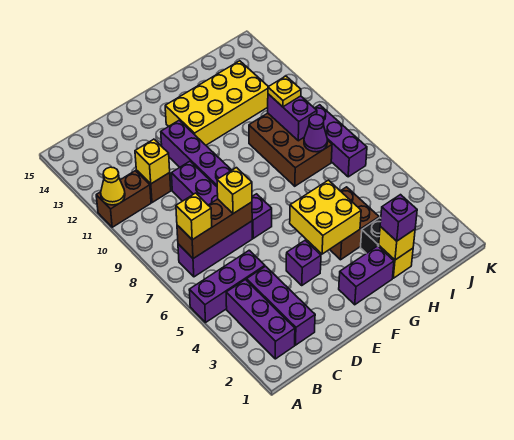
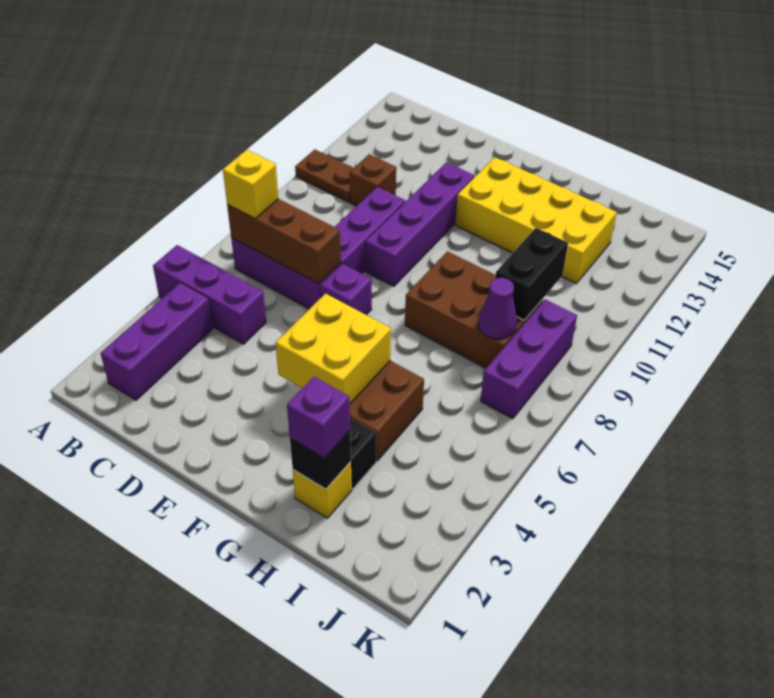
brown brick A11:B11 level 1 -> brown plate A11:B11 level 1
yellow cone A11 level 2 -> none
purple brick C2:C4 level 1 -> none
yellow brick C11 level 2 -> none
yellow brick D7 level 3 -> none
purple brick E4 level 1 -> none
purple brick F2:G2 level 1 -> none
yellow brick H2 level 2 -> black brick H2 level 2
brown brick H8:I10 level 1 -> brown brick G8:I9 level 1
purple brick I9:I10 level 2 -> black brick I9:I10 level 2
yellow plate I10 level 3 -> none

